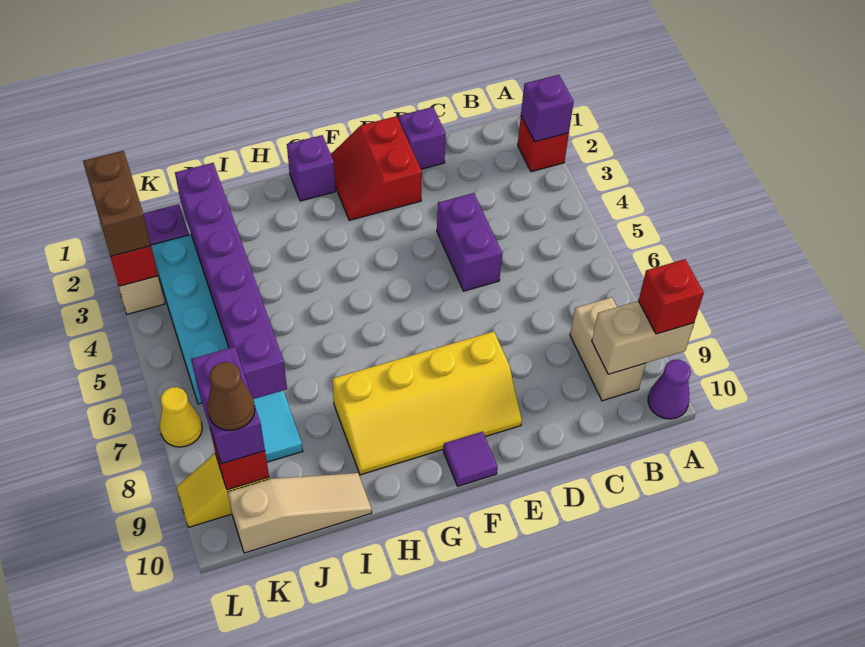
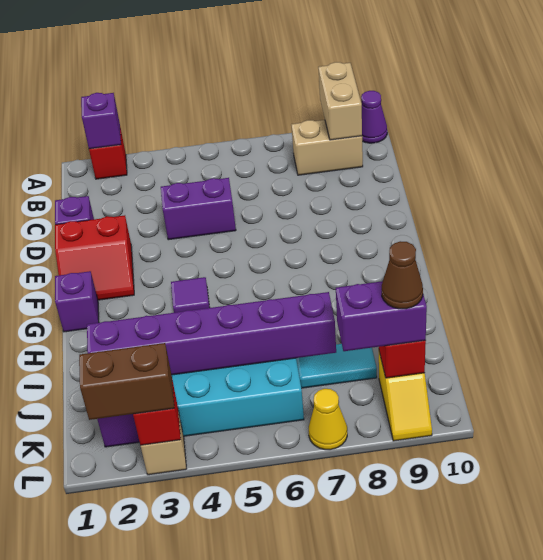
red brick A9 level 3 -> none
yellow slope E8:H9 level 1 top 8 -> none
purple tile F10 level 1 -> purple tile G4 level 1
tan slope I10:K10 level 1 top K -> none

